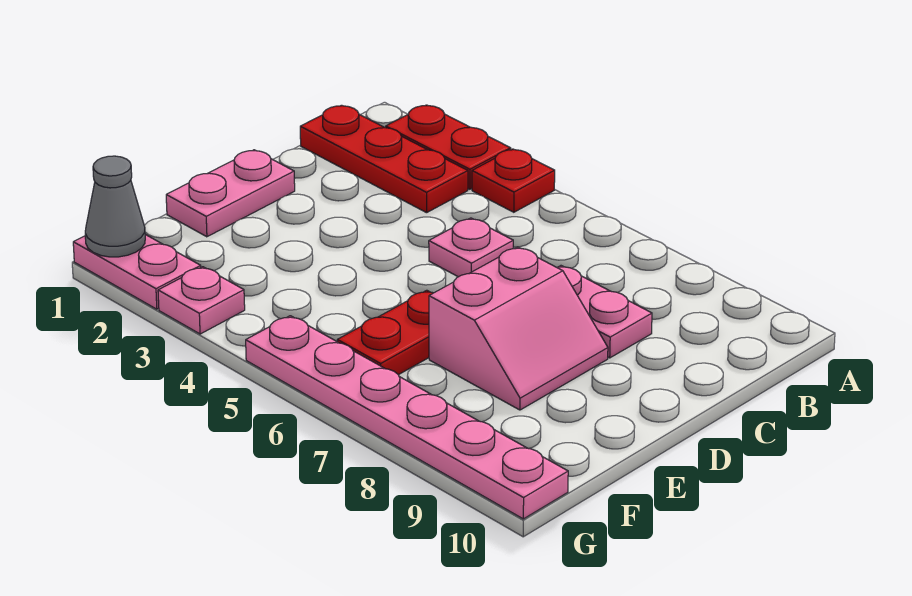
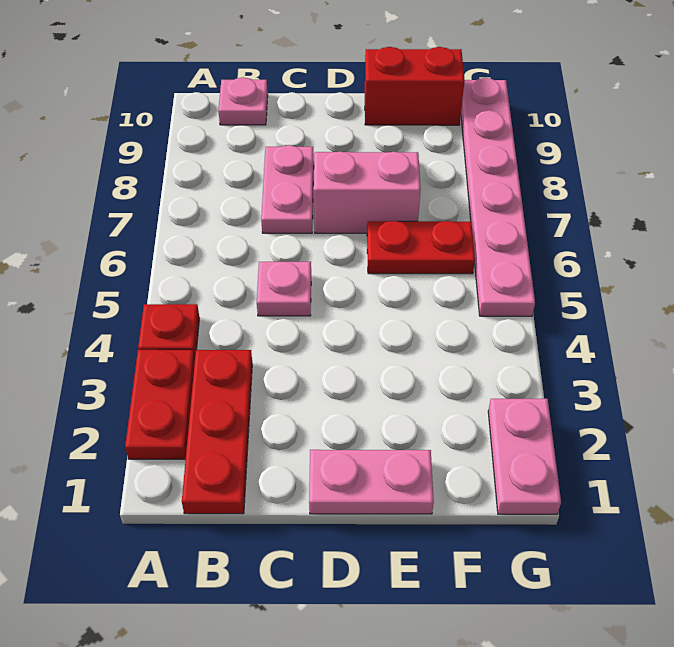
none -> red brick E10:F10 level 1
grey cone G1 level 2 -> none
pink plate G3 level 1 -> pink plate B10 level 1

